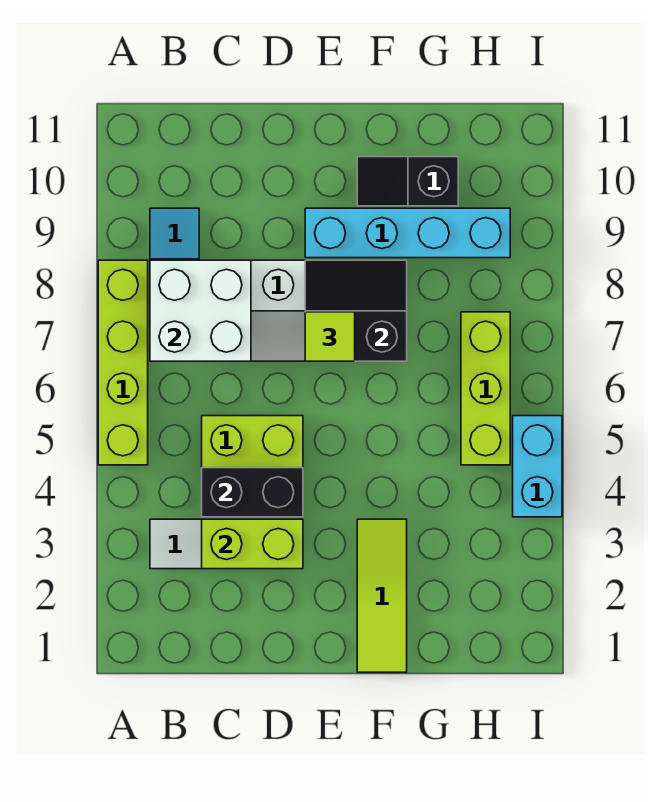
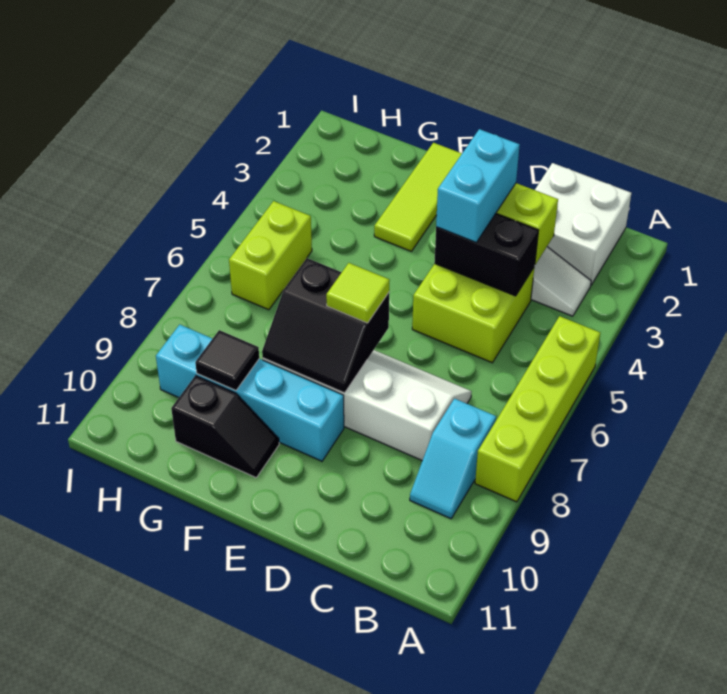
white brick B7:C8 level 2 -> white brick B1:C2 level 1
none -> black tile G9 level 2
lime brick H5:H7 level 1 -> lime brick H5:H6 level 1
cyan brick I4:I5 level 1 -> cyan brick D3:D4 level 3

